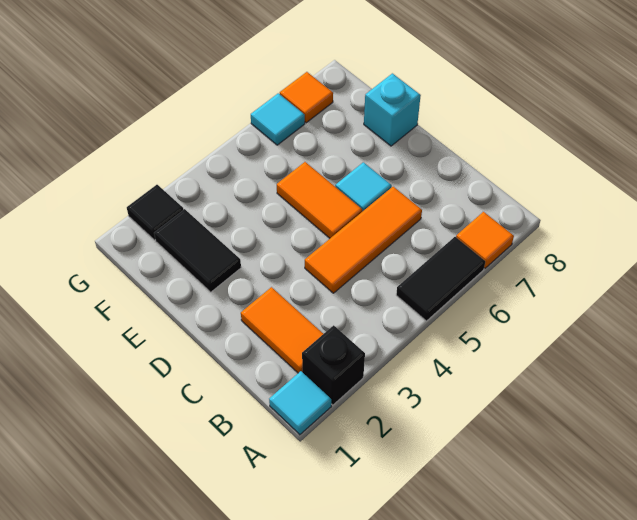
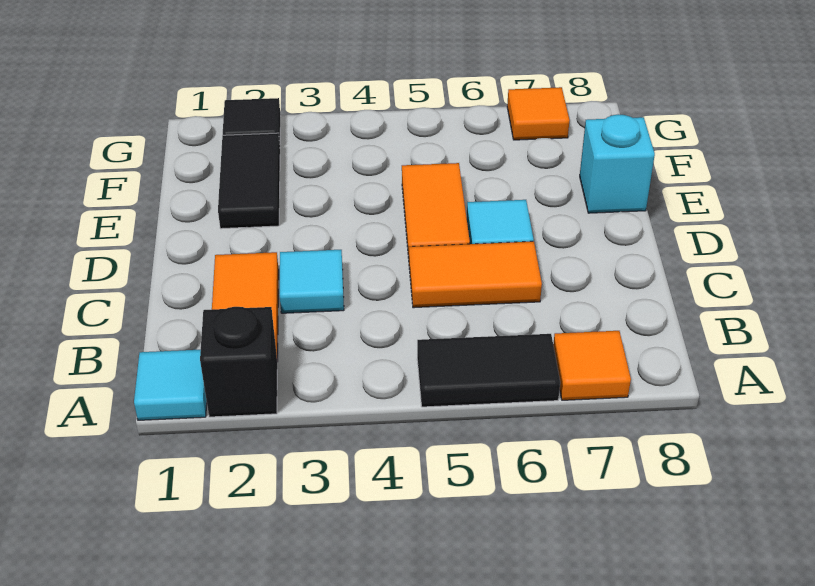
orange tile C4:C6 level 1 -> orange tile C5:C6 level 1
cyan tile G6 level 1 -> cyan tile C3 level 1

